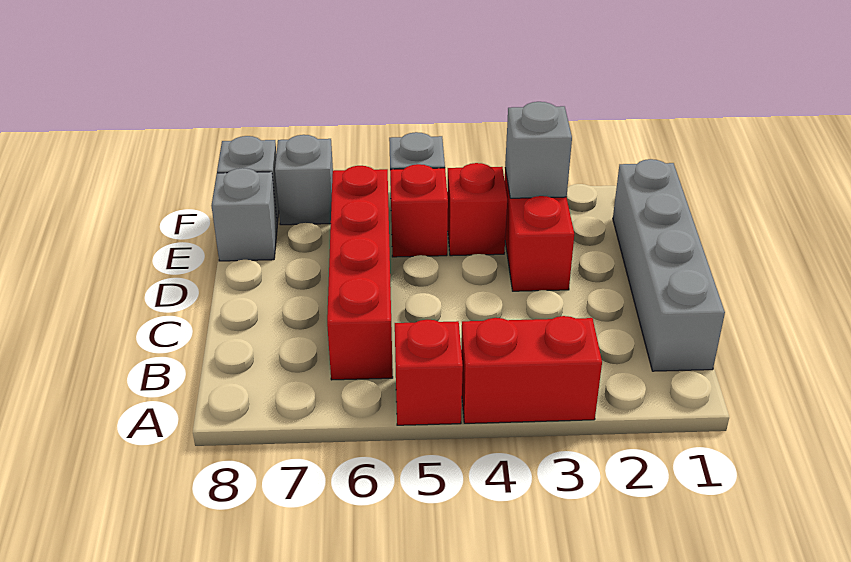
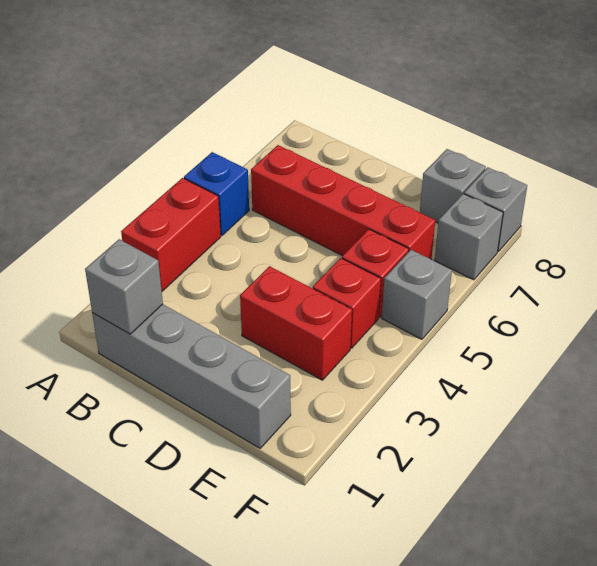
red brick A5 level 1 -> blue brick A5 level 1
grey brick E3 level 2 -> grey brick B1 level 2

